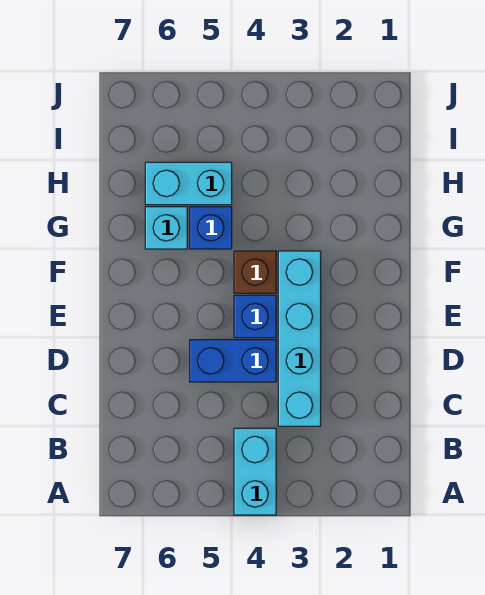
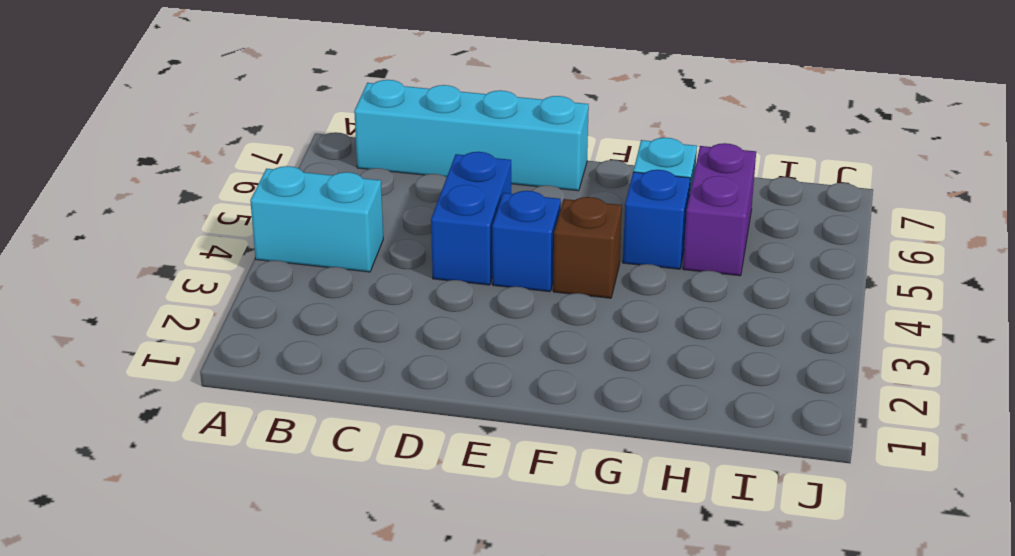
cyan brick C3:F3 level 1 -> cyan brick B7:E7 level 1
cyan brick H5:H6 level 1 -> purple brick H5:H6 level 1

